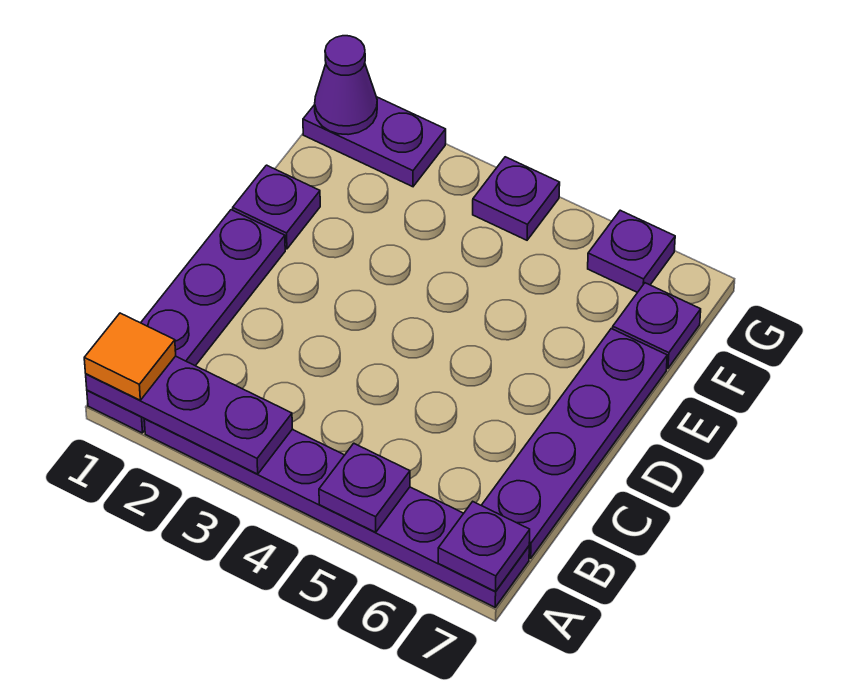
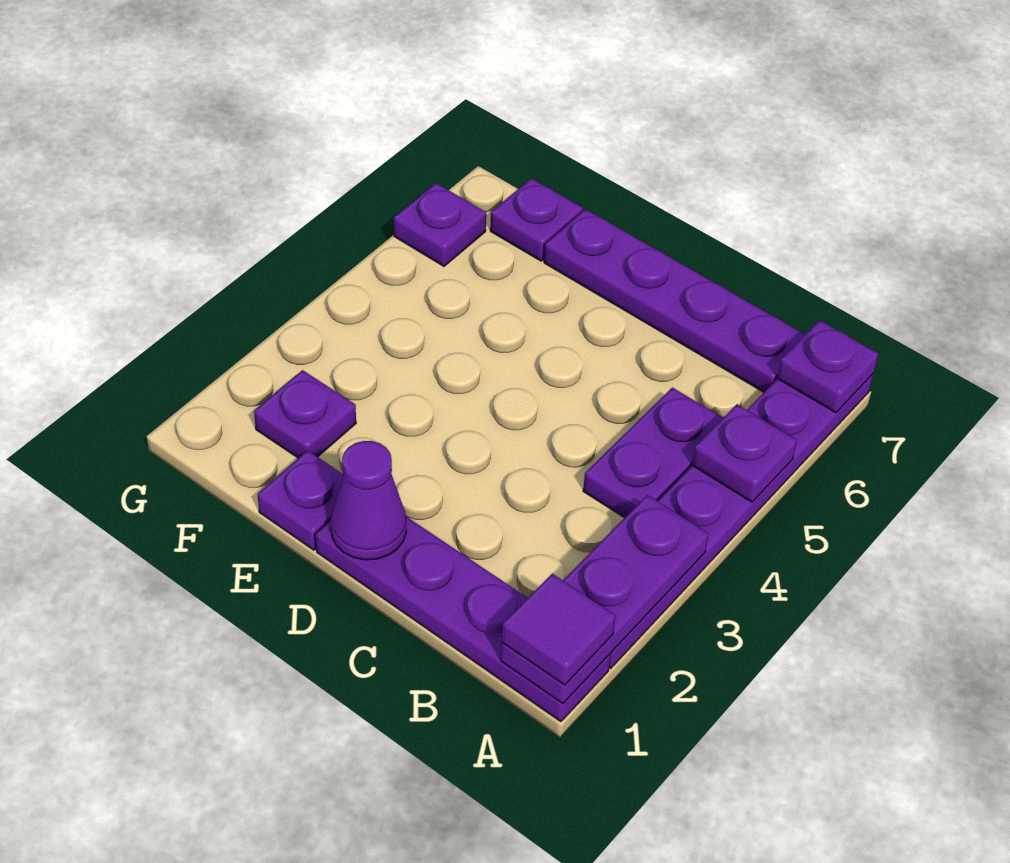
orange tile A1 level 3 -> purple tile A1 level 3
purple plate G1:G2 level 1 -> purple plate B4:B5 level 1
purple cone G1 level 2 -> purple cone D1 level 2
purple plate G4 level 1 -> purple plate F2 level 1

